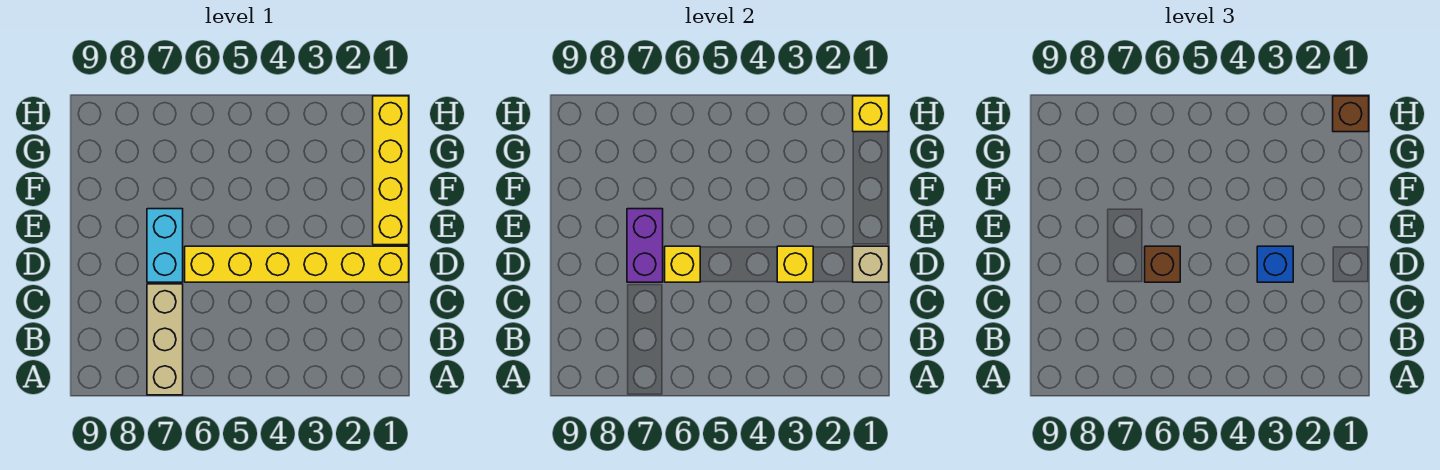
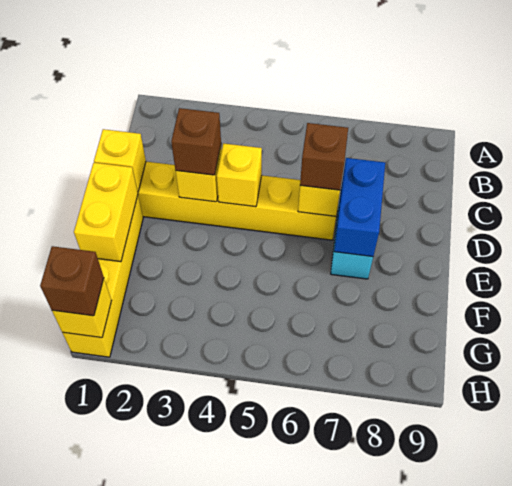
tan brick A7:C7 level 1 -> none
tan brick D1 level 2 -> yellow brick D1 level 2
blue brick D3 level 3 -> brown brick D3 level 3
none -> yellow brick D4 level 2
purple brick D7:E7 level 2 -> blue brick D7:E7 level 2
none -> yellow brick E1:F1 level 2

